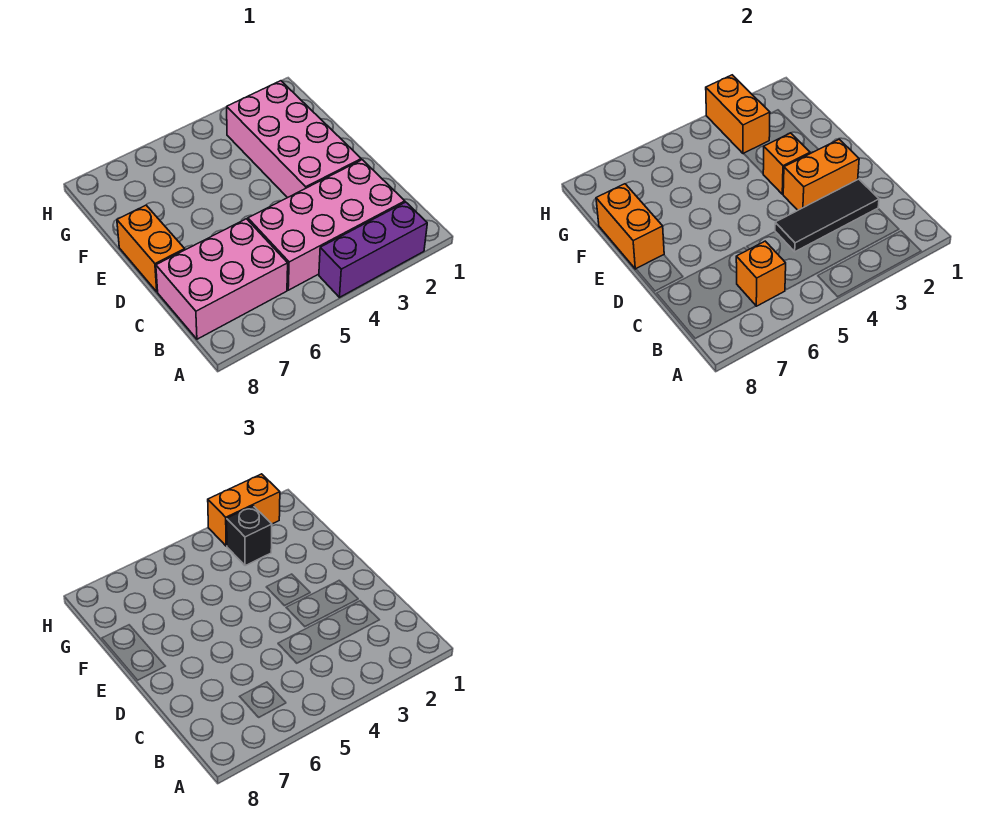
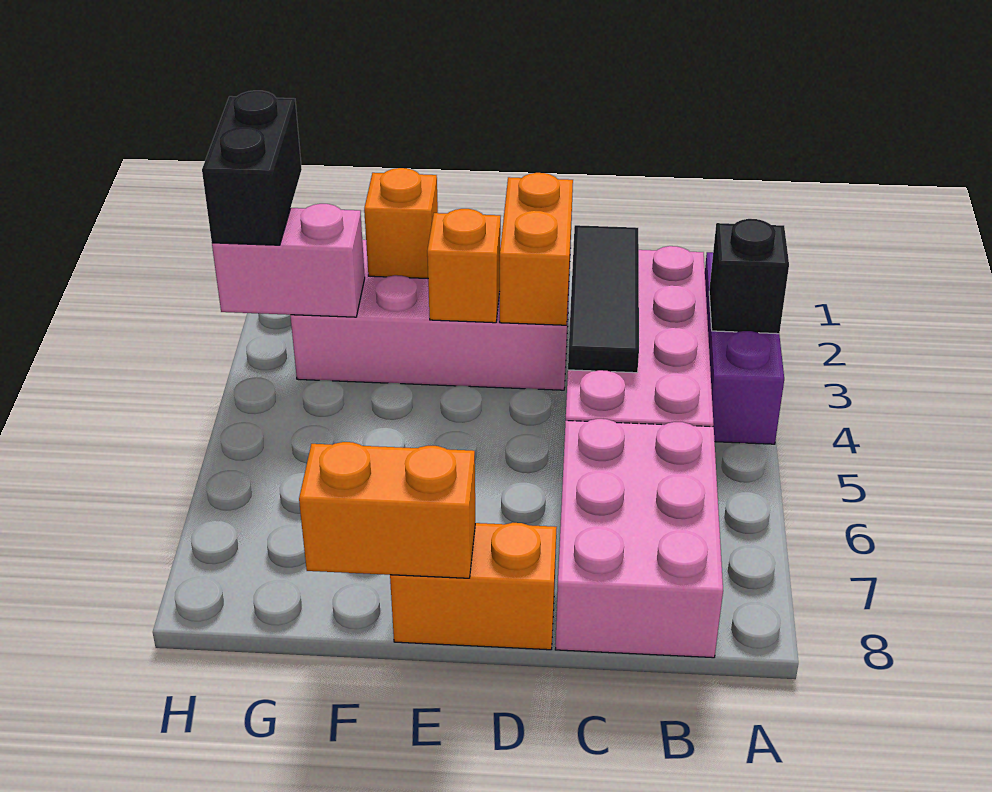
orange brick B6 level 2 -> orange brick F2 level 2
orange brick G3:H3 level 2 -> pink brick G3:H3 level 2
black brick G3 level 3 -> black brick A3 level 2
orange brick H2:H3 level 3 -> black brick H2:H3 level 3

